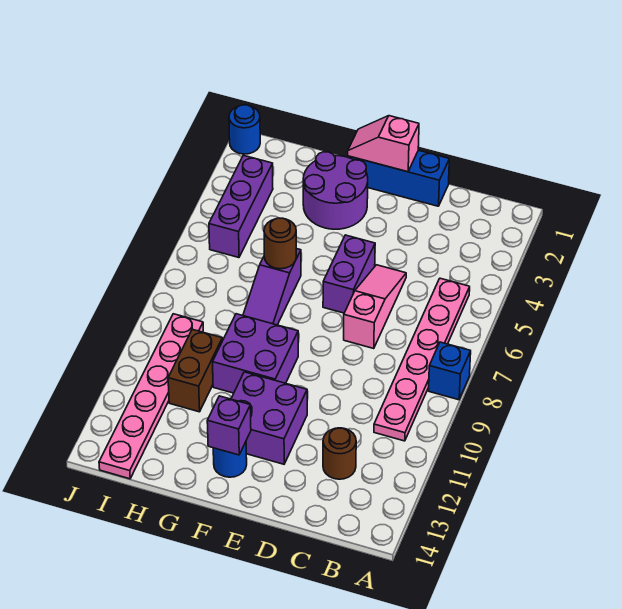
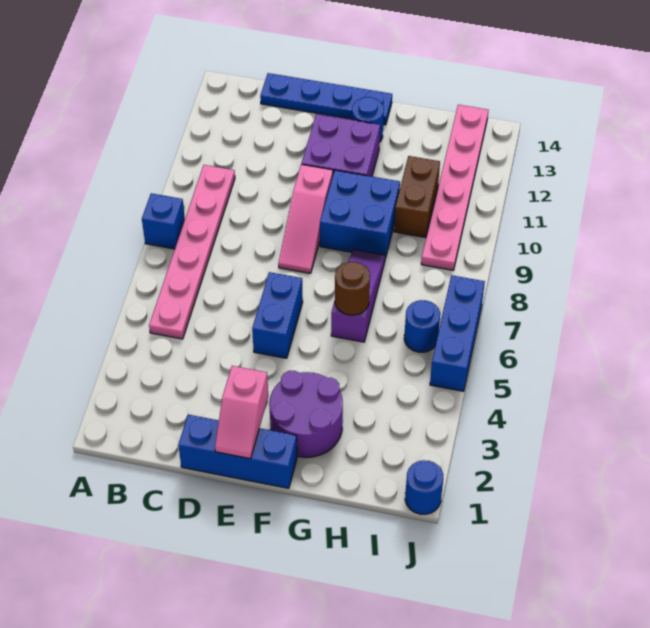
brown round brick C12 level 1 -> none
none -> blue plate C14:F14 level 1
pink slope D5:D7 level 1 top 7 -> pink slope E8:E10 level 1 top 10
pink slope E1:F1 level 2 top E -> pink slope E1:E2 level 2 top 2
purple brick E5:E6 level 1 -> blue brick E5:E6 level 1
purple brick F9:G10 level 1 -> blue brick F9:G10 level 1
purple brick F13 level 2 -> none
purple brick I3:I5 level 1 -> none
none -> blue round brick I6 level 1
none -> blue brick J5:J7 level 1

